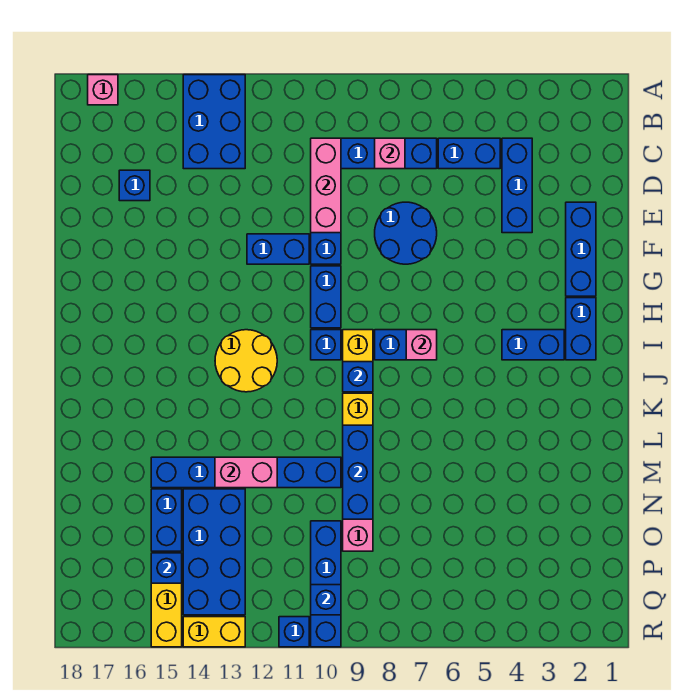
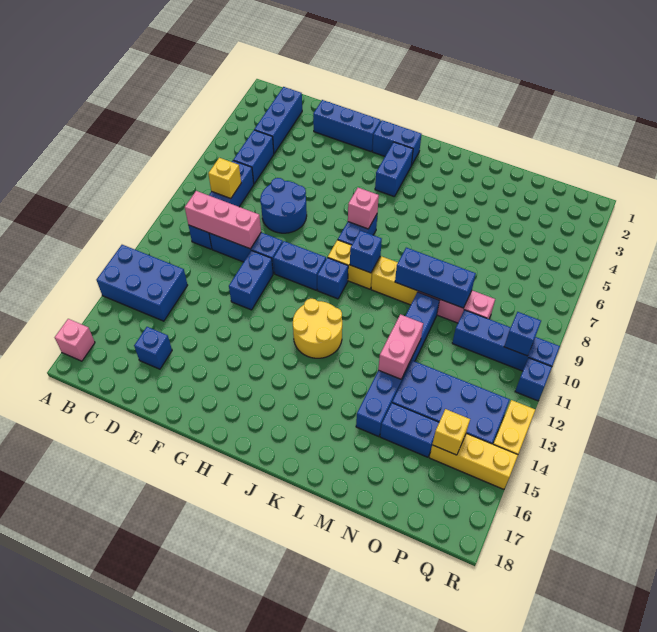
blue brick C4:E4 level 1 -> blue brick C2:C4 level 1
pink brick C8 level 2 -> yellow brick C8 level 2
blue brick P15 level 2 -> yellow brick P15 level 2

